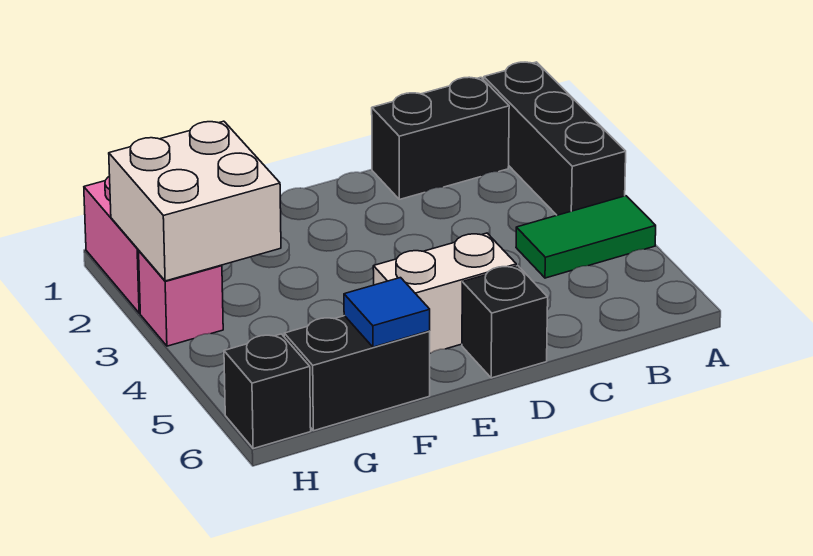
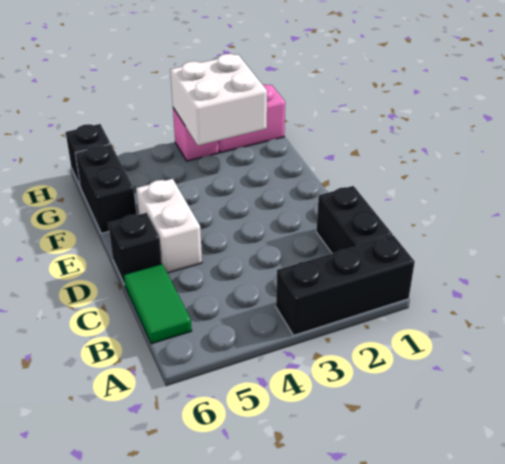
green tile A4:B4 level 1 -> green tile B6:C6 level 1
blue tile F6 level 2 -> none

